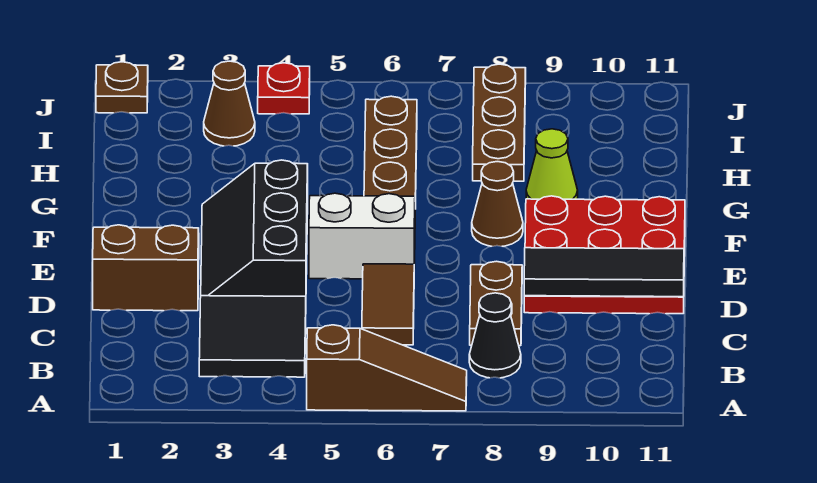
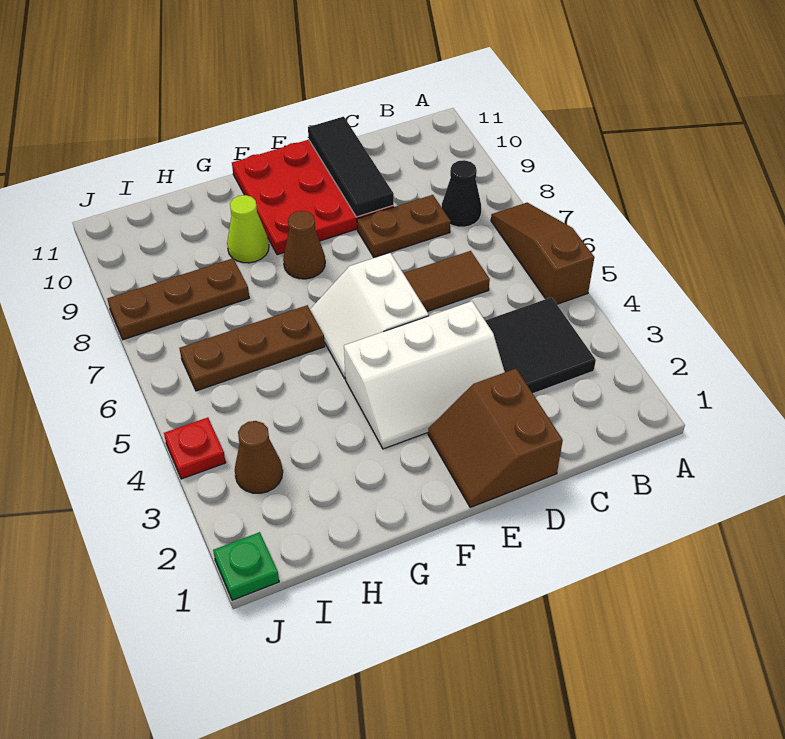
black slope D3:F4 level 1 top 4 -> white slope D3:F4 level 1 top 4
brown plate J1 level 1 -> green plate J1 level 1

